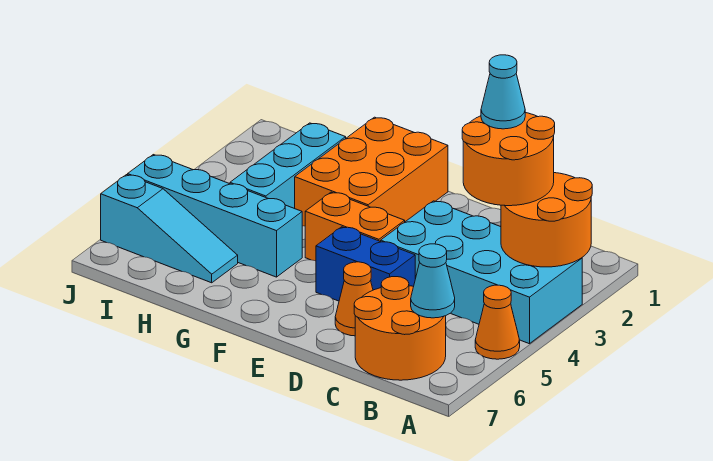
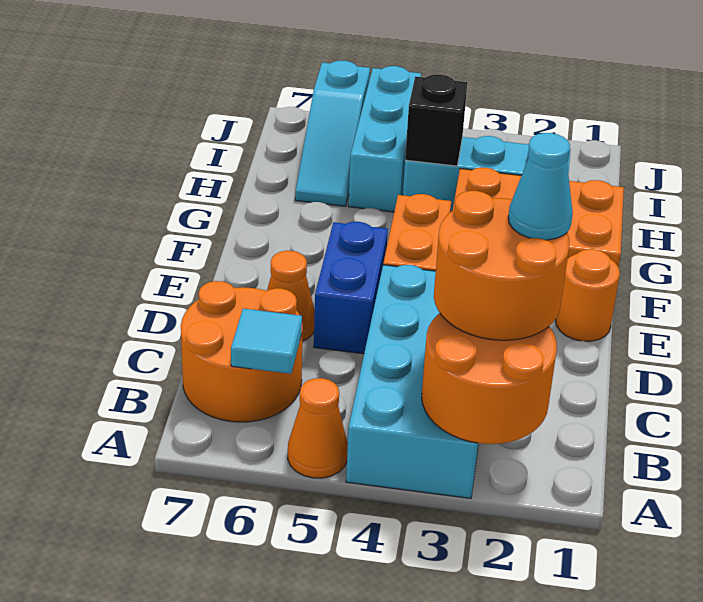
cyan cone B6 level 2 -> cyan tile B6 level 2
none -> orange round brick E1 level 1
cyan brick G5:J5 level 1 -> cyan brick H5:J5 level 1
none -> black brick H4 level 2

